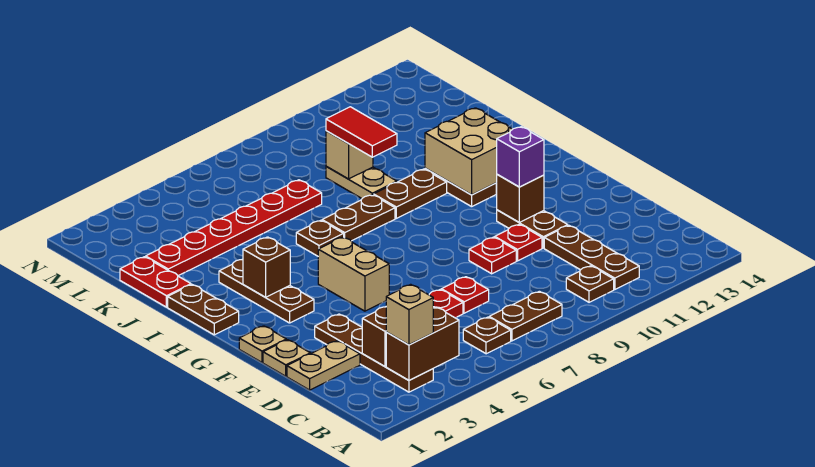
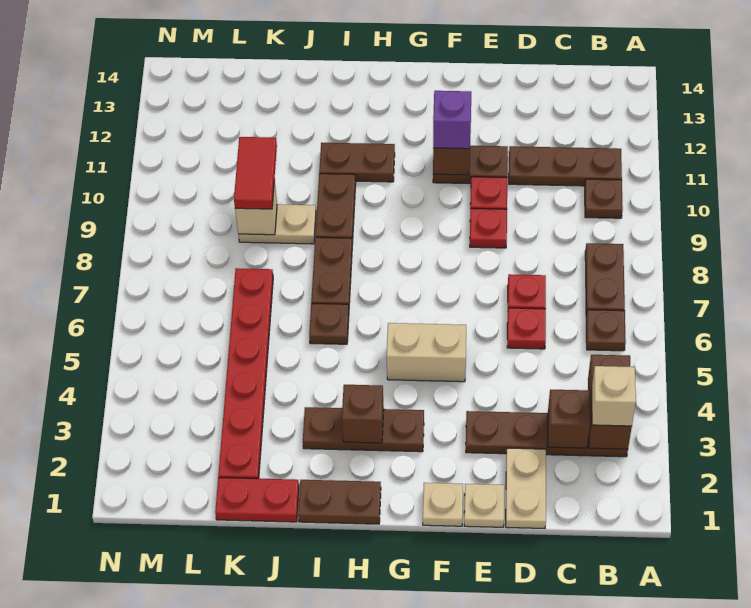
tan brick H11:I12 level 2 -> none
red tile J9:K9 level 3 -> red tile K9:K10 level 3

